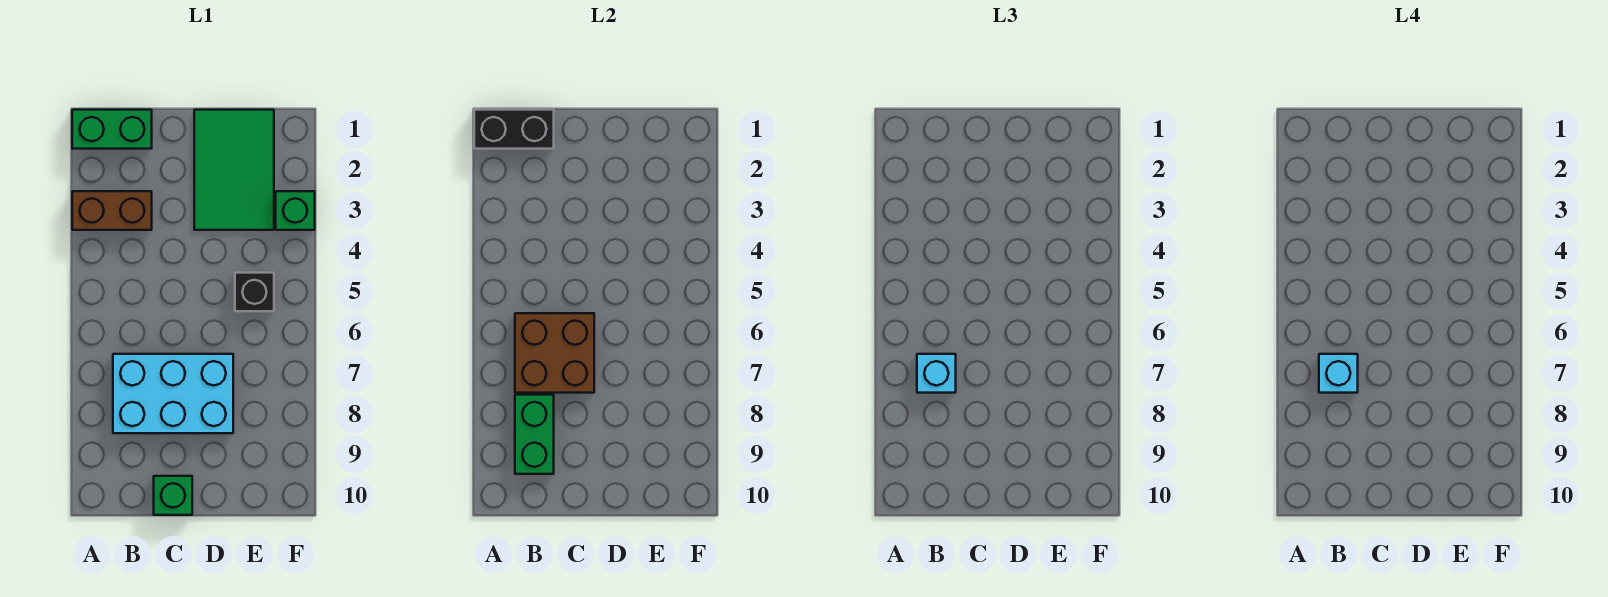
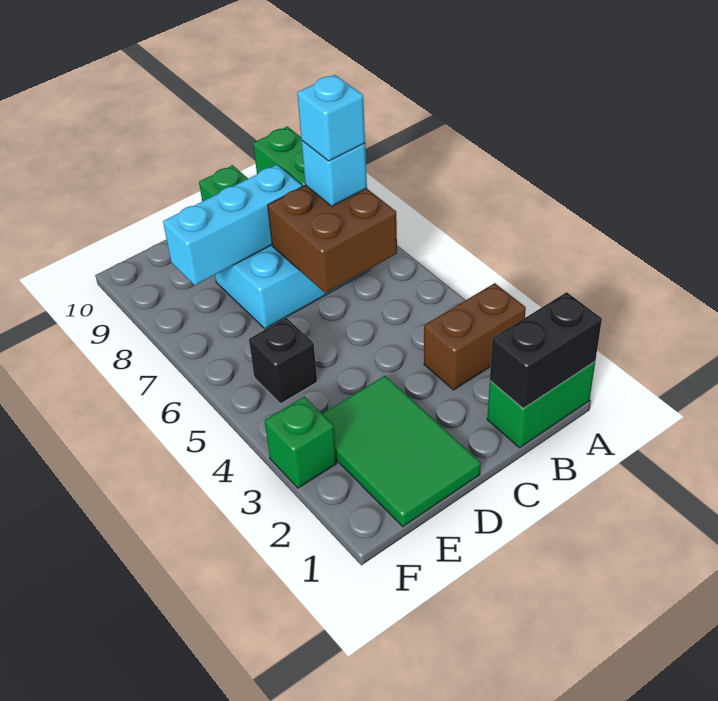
none -> cyan brick C8:E8 level 2

